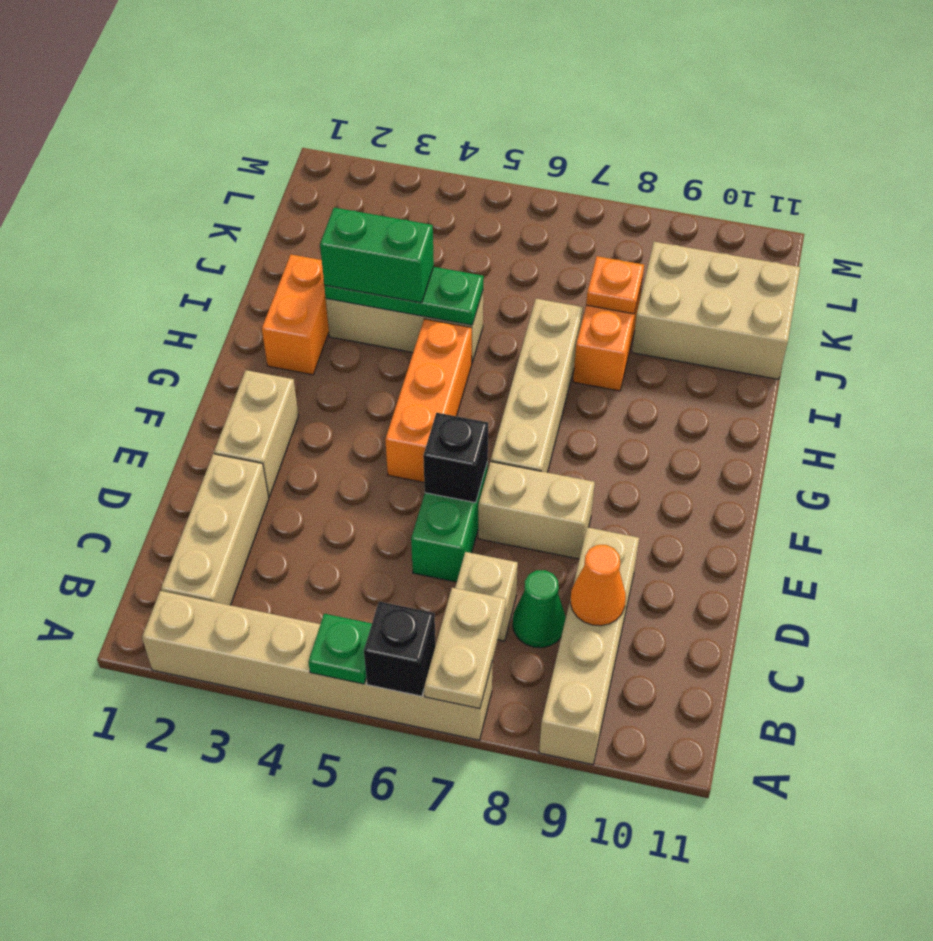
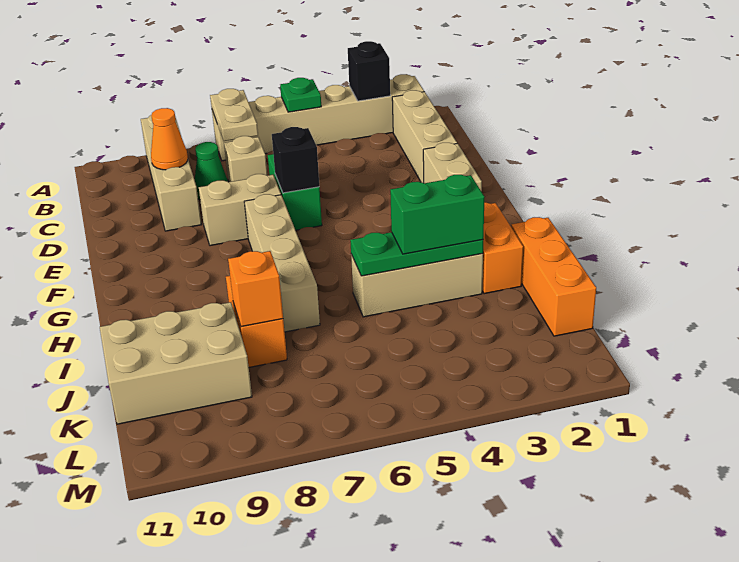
black brick A6 level 2 -> black brick A3 level 2
orange brick F5:H5 level 1 -> orange brick I1:K1 level 1
orange plate J8 level 2 -> orange brick J8 level 2

